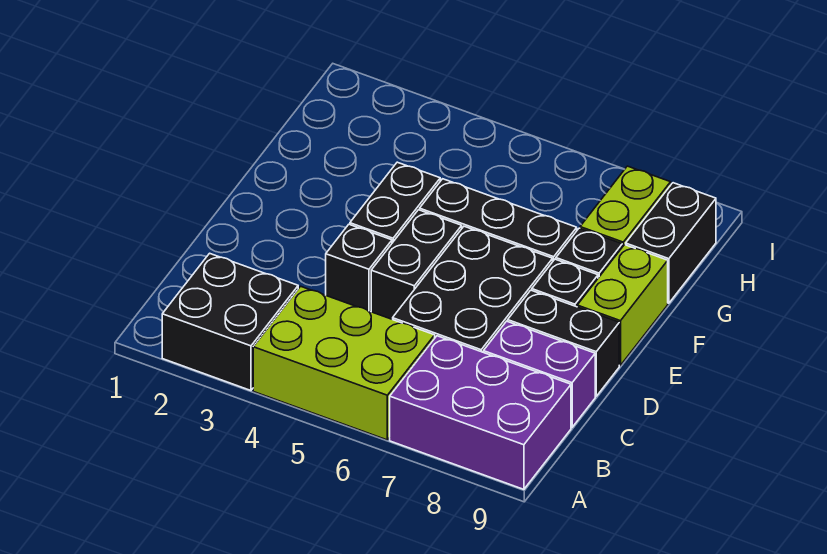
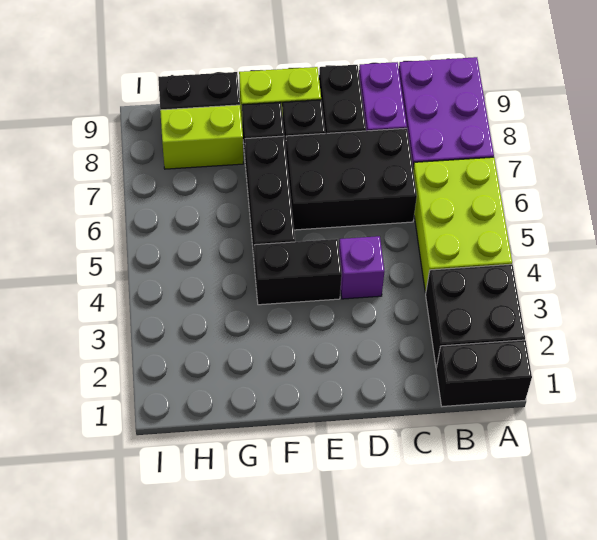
black brick D4 level 1 -> purple brick D4 level 1
black brick D5:E5 level 1 -> black brick A1:B1 level 1

